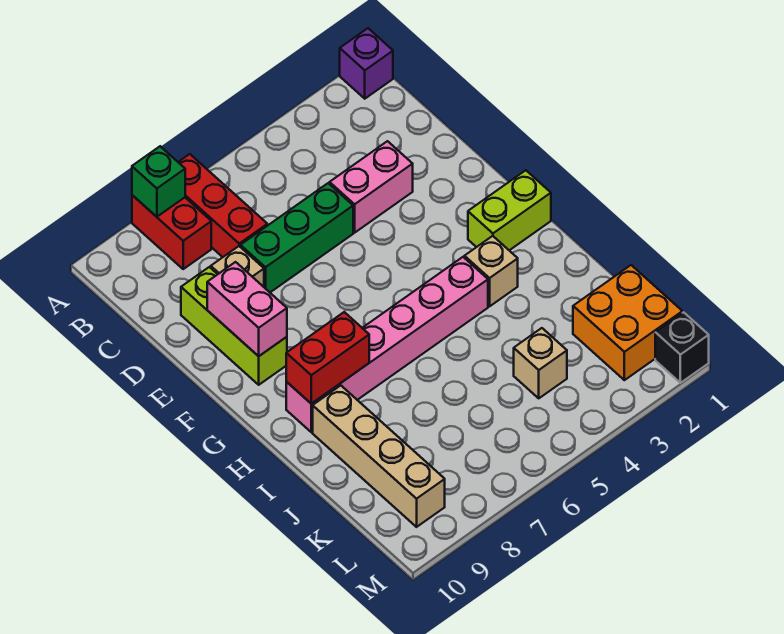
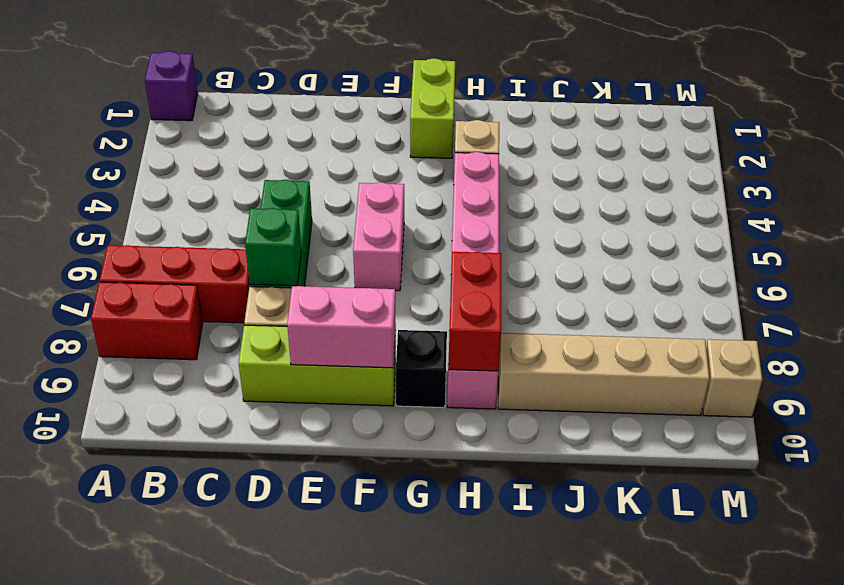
green brick A8 level 2 -> green brick D7 level 2
pink brick D3:D4 level 1 -> pink brick F5:F6 level 1
orange brick K1:L2 level 1 -> none
tan brick K4 level 1 -> tan brick M9 level 1
black brick M1 level 1 -> black brick G9 level 1

